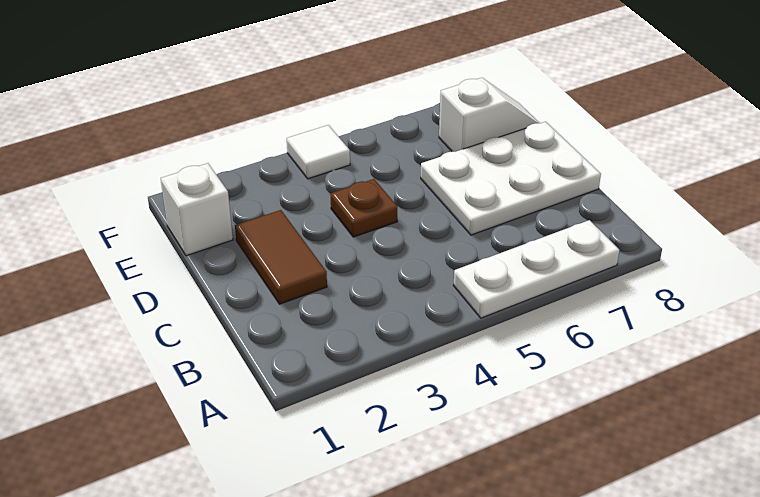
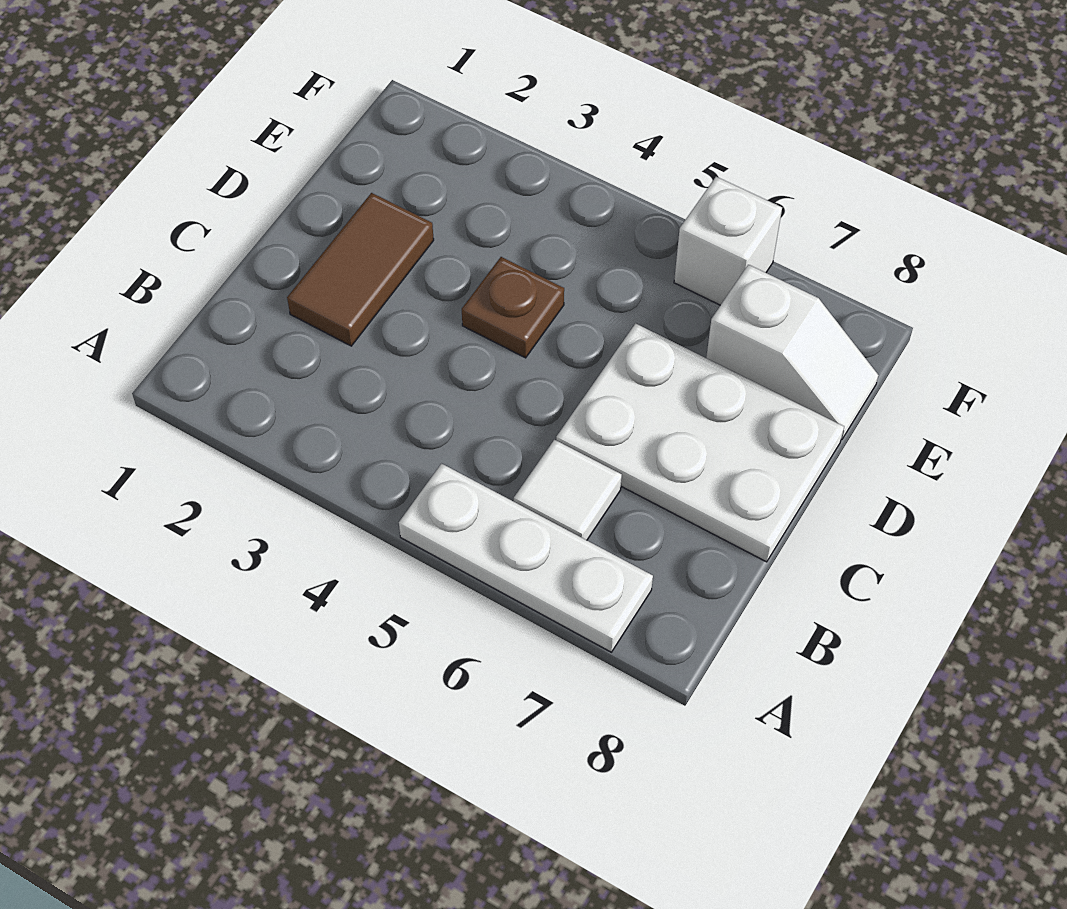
white brick E1 level 1 -> white brick F6 level 1
white tile F4 level 1 -> white tile B6 level 1

